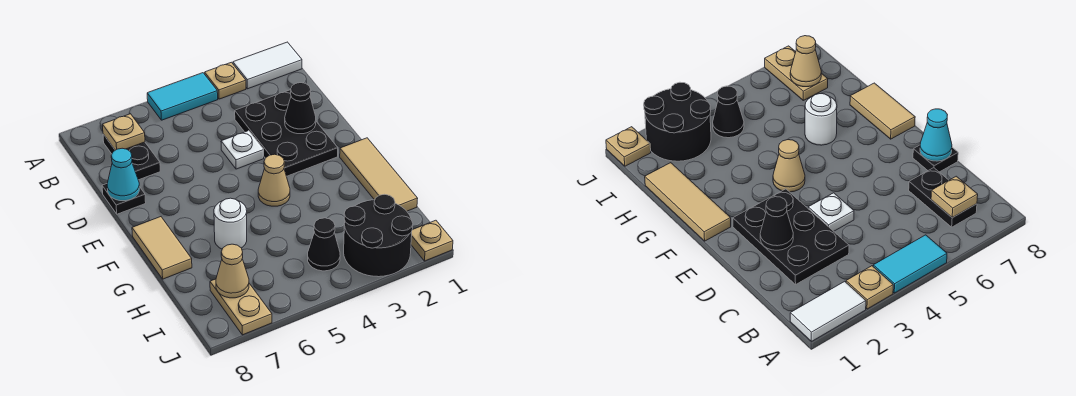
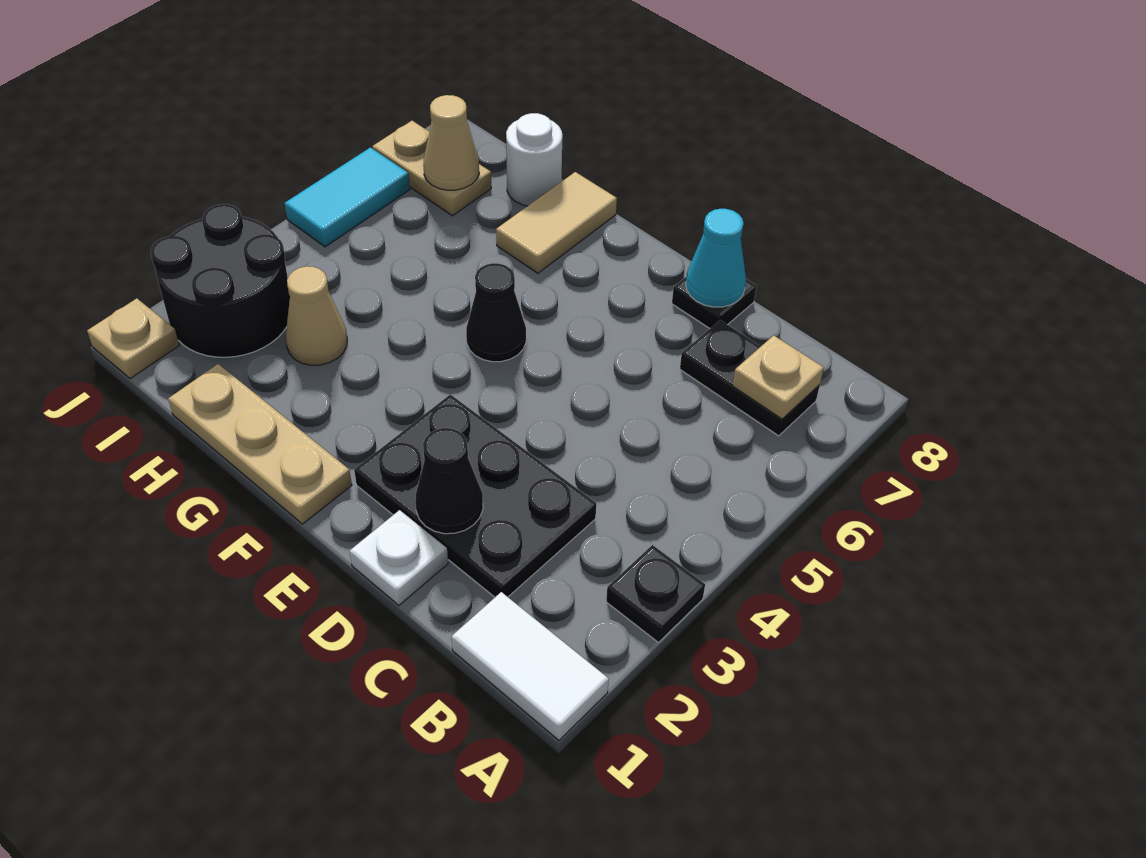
white tile A1:A2 level 1 -> white tile A1:B1 level 1
tan plate A3 level 1 -> black plate A3 level 1
cyan tile A4:A5 level 1 -> cyan tile J5:J6 level 1
white plate D4 level 1 -> white plate D1 level 1
tan tile F1:H1 level 1 -> tan plate F1:H1 level 1
tan cone F4 level 1 -> tan cone H3 level 1
tan tile F8:G8 level 1 -> tan tile G7:G8 level 1
white round brick G6 level 1 -> white round brick H8 level 1
black cone I4 level 1 -> black cone F5 level 1

